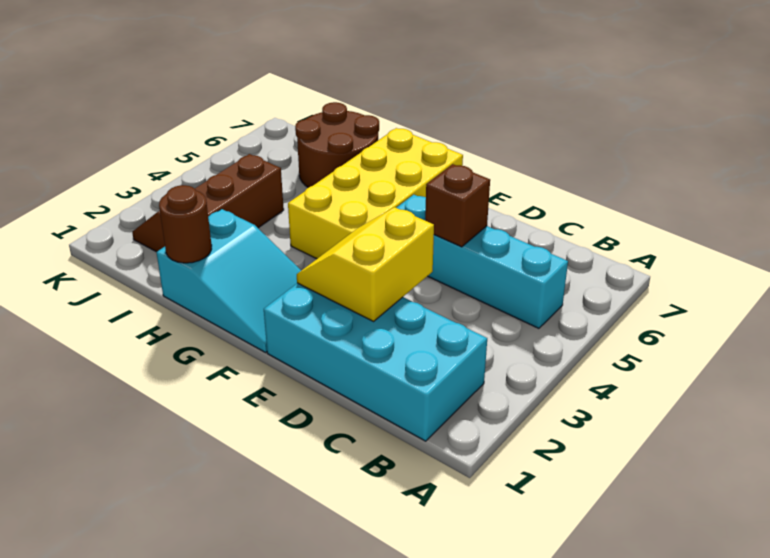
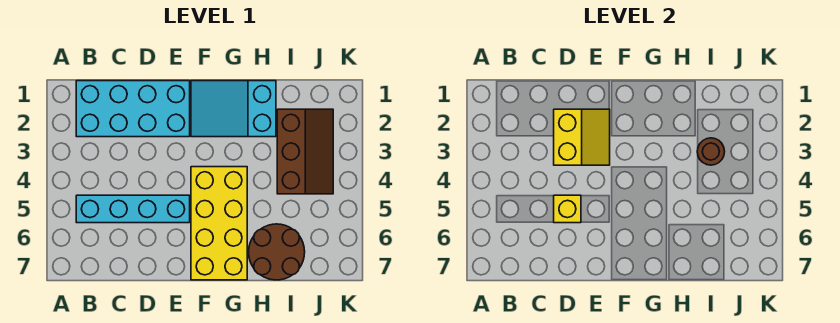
brown brick D5 level 2 -> yellow brick D5 level 2
brown round brick H1 level 2 -> brown round brick I3 level 2

